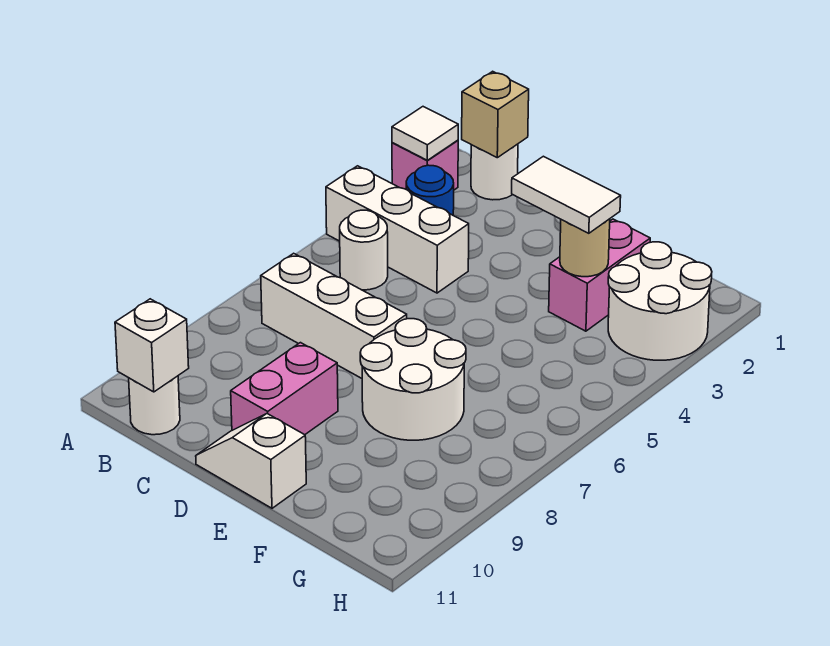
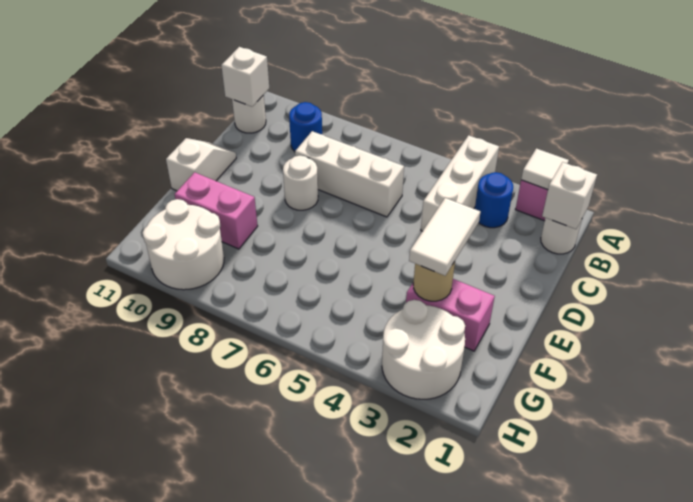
tan brick B1 level 2 -> white brick B1 level 2
white round brick B5 level 1 -> white round brick D8 level 1
white brick B7:D7 level 1 -> white brick C6:C8 level 1
none -> blue round brick B9 level 1
pink brick D9:D10 level 1 -> pink brick F9:F10 level 1
white round brick E7:F8 level 1 -> white round brick G9:H10 level 1

